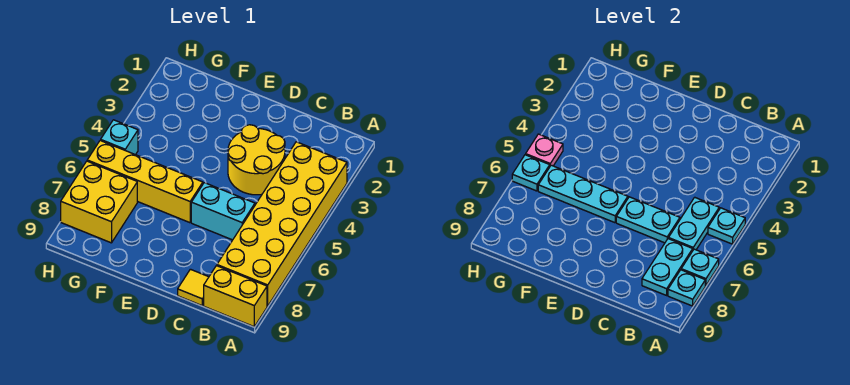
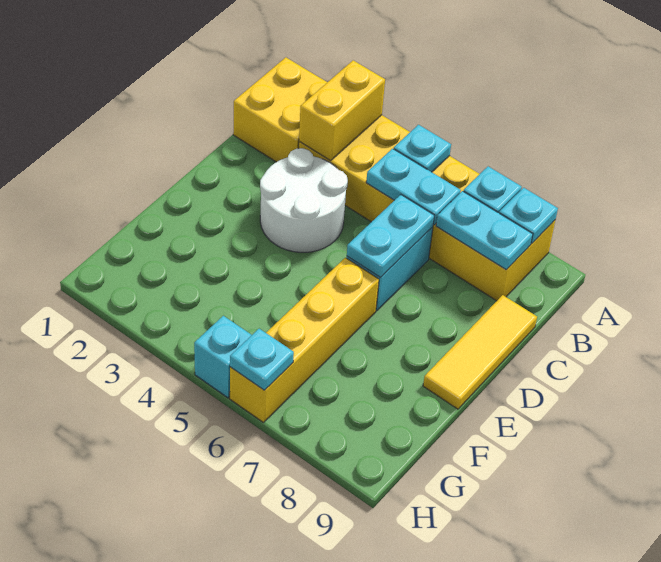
yellow brick A9:B9 level 1 -> yellow brick A3:B3 level 2
yellow round brick C3:D4 level 1 -> white round brick C3:D4 level 1
yellow tile C9 level 1 -> yellow tile C9:E9 level 1
cyan plate E6:G6 level 2 -> none
yellow brick G7:H8 level 1 -> yellow brick A1:B2 level 1
pink plate H5 level 2 -> none

